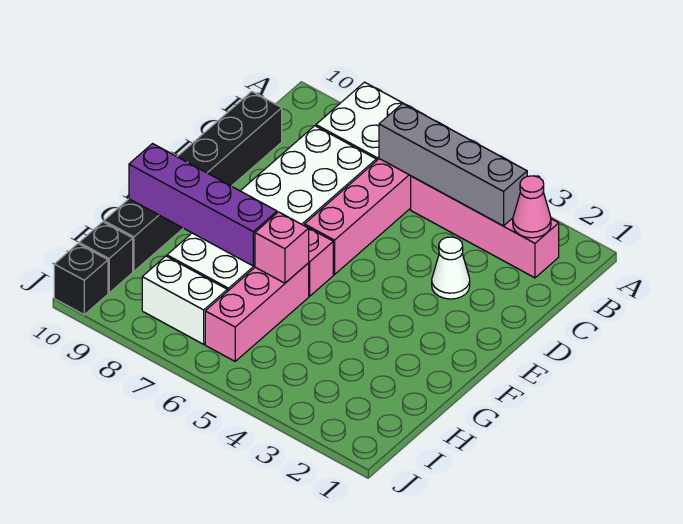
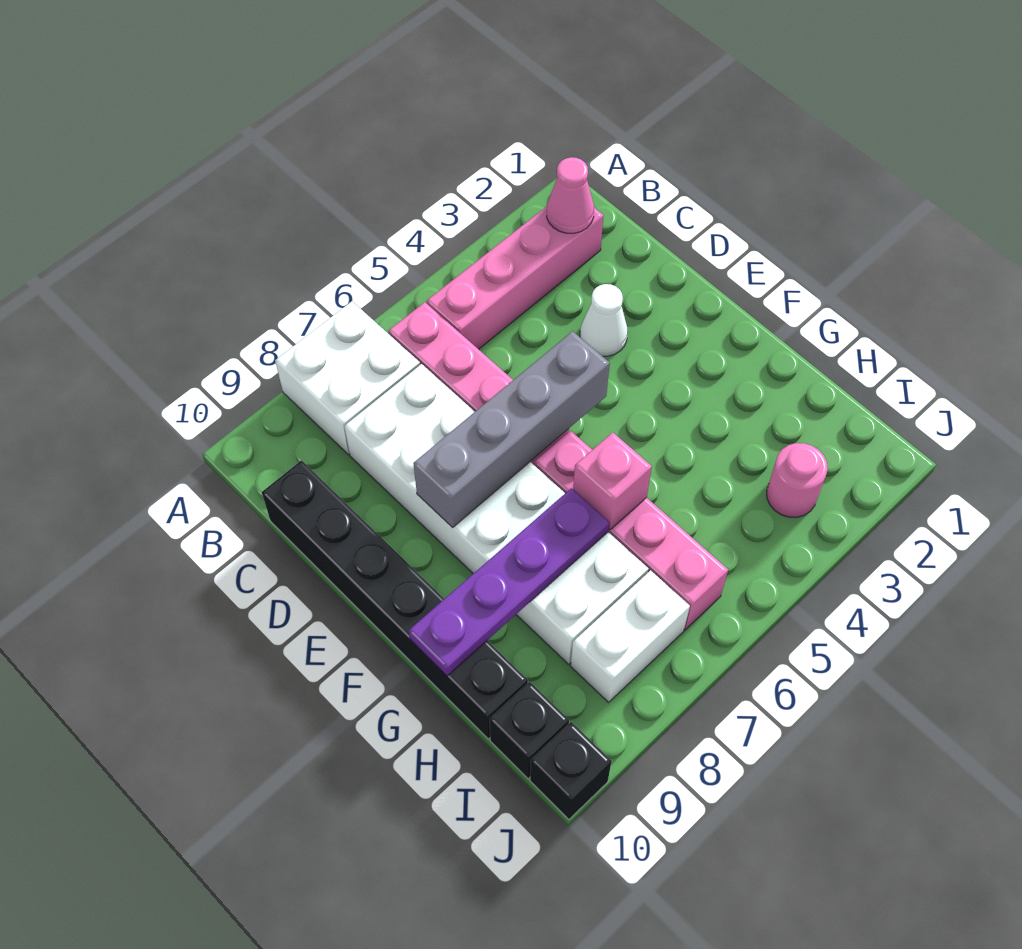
grey brick B3:B6 level 2 -> grey brick E5:E8 level 2
purple brick G7:G10 level 2 -> purple plate G7:G10 level 2
none -> pink round brick I3 level 1

